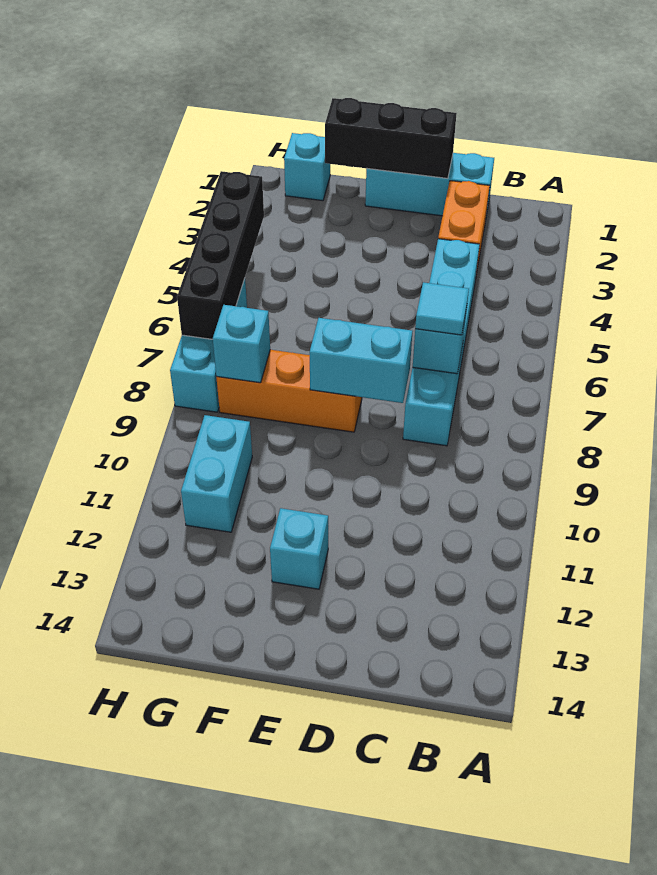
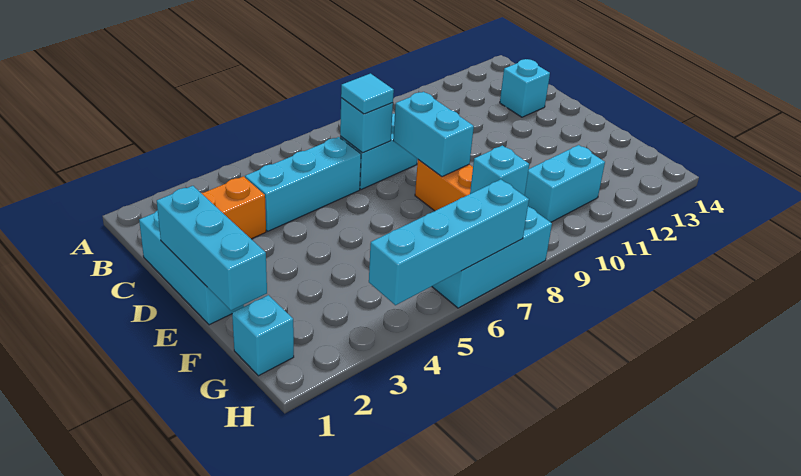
black brick D1:F1 level 2 -> cyan brick D1:F1 level 2
cyan brick E12 level 1 -> cyan brick C13 level 1
black brick H4:H7 level 2 -> cyan brick H4:H7 level 2

